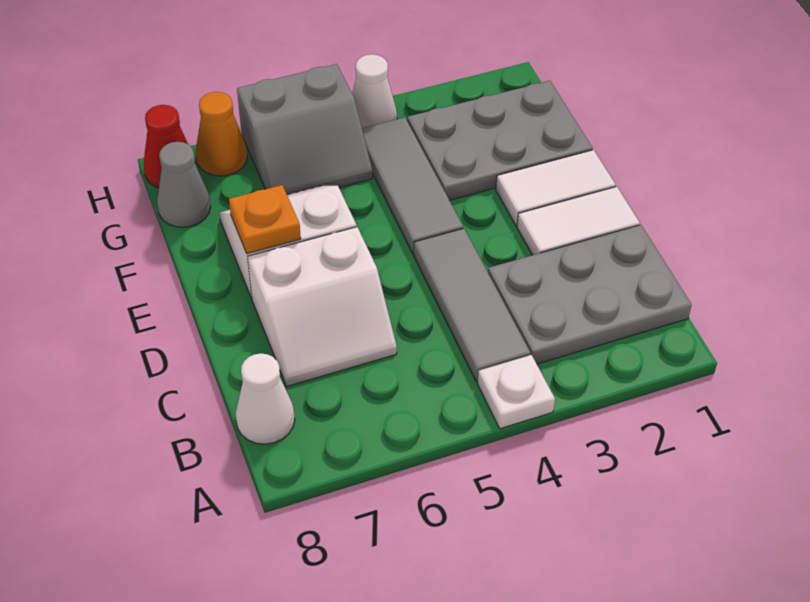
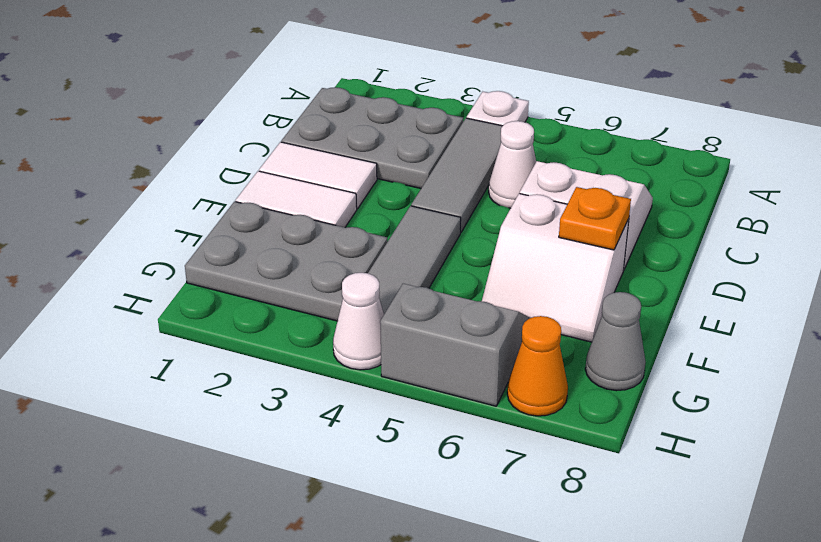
white cone B8 level 1 -> white cone C5 level 1
red cone H8 level 1 -> none

